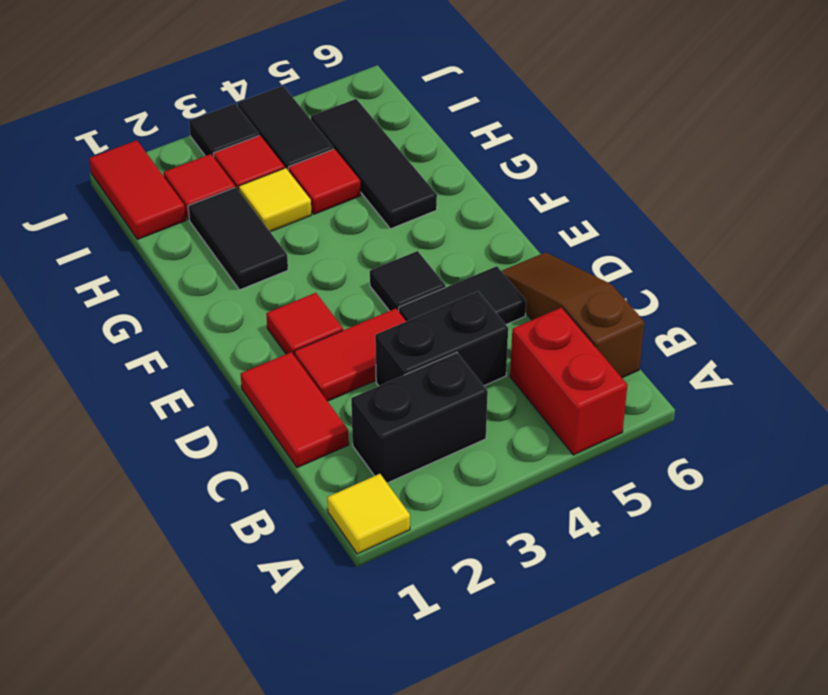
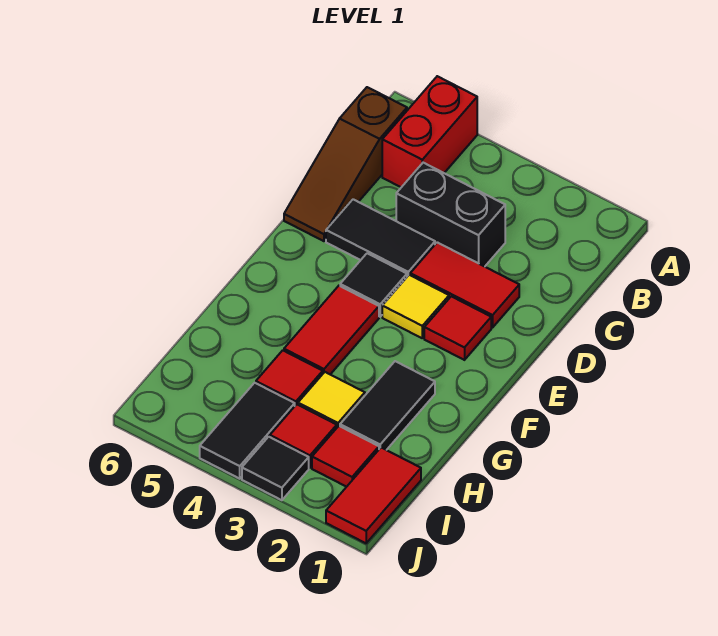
yellow tile A1 level 1 -> yellow tile E3 level 1
black brick B2:B3 level 1 -> none
red tile C1:D1 level 1 -> red tile F4:G4 level 1
black tile G5:I5 level 1 -> none

